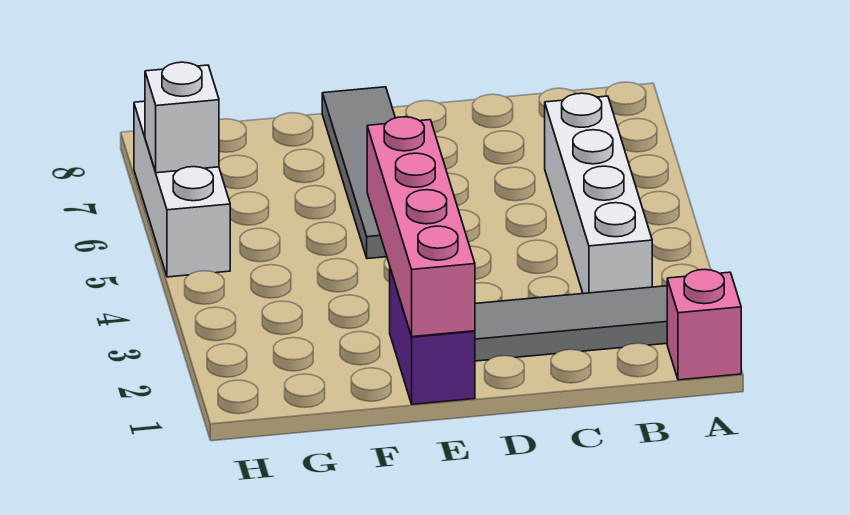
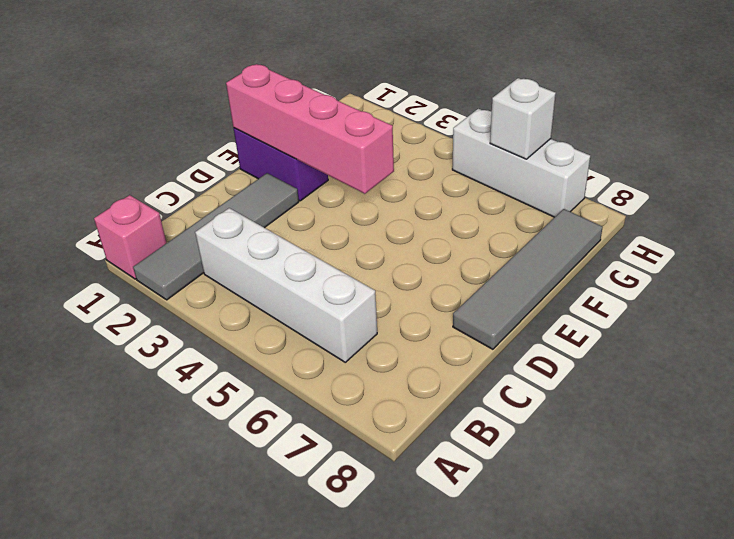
grey tile E5:E8 level 1 -> grey tile D8:G8 level 1

